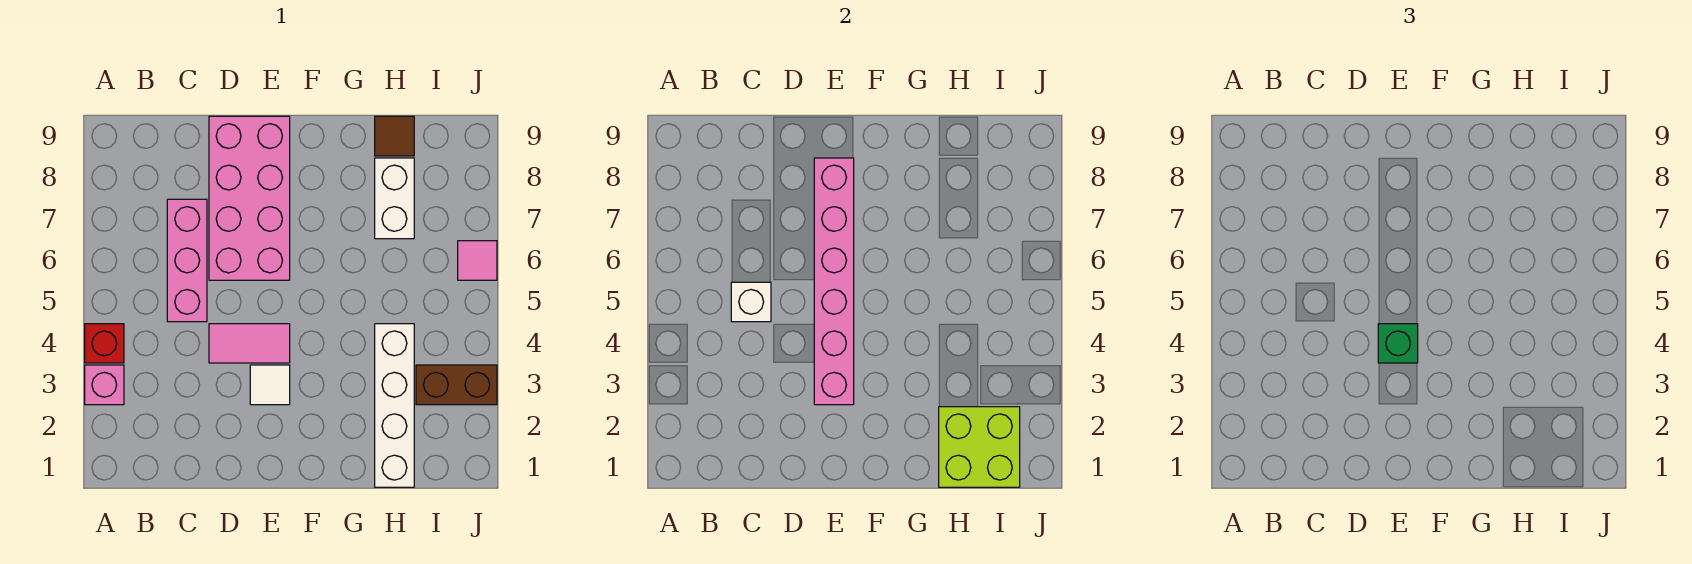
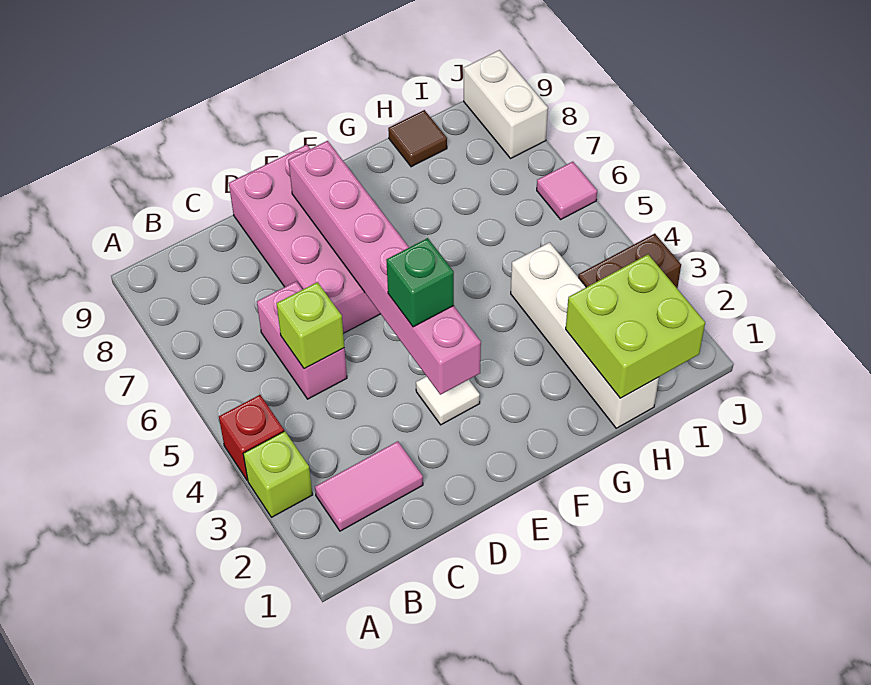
pink brick A3 level 1 -> lime brick A3 level 1
pink brick C5:C7 level 1 -> pink brick C5:C6 level 1
white brick C5 level 2 -> lime brick C5 level 2
pink tile D4:E4 level 1 -> pink tile B2:C2 level 1
white brick H7:H8 level 1 -> white brick J8:J9 level 1

